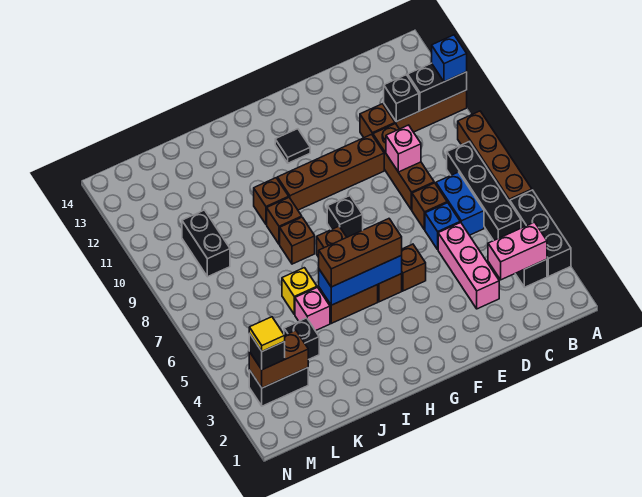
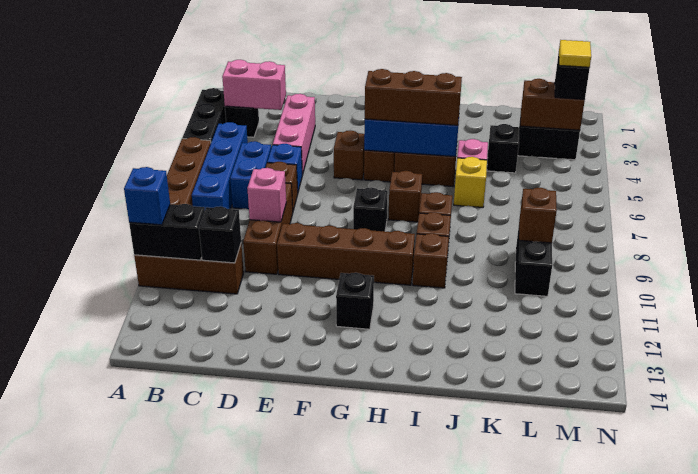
black brick B5:B8 level 1 -> blue brick B5:B8 level 1
brown brick D11 level 1 -> brown brick L9 level 2
black tile G12 level 1 -> black brick G12 level 1

